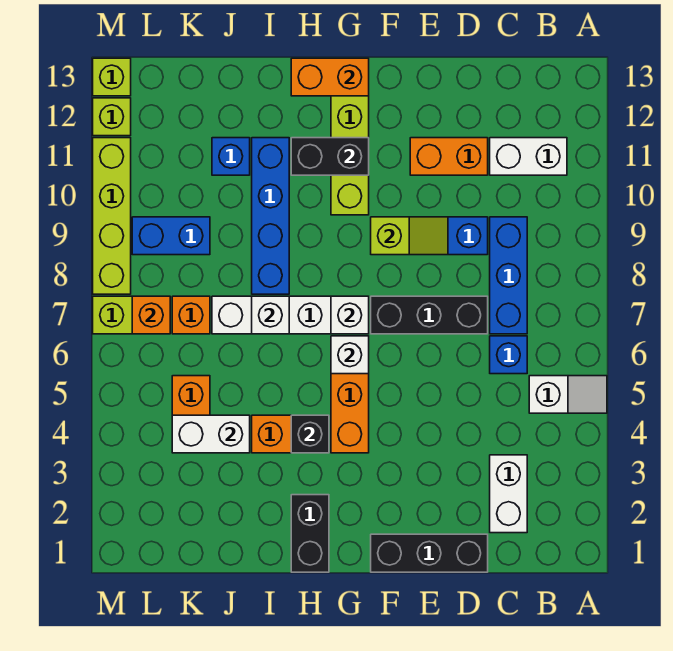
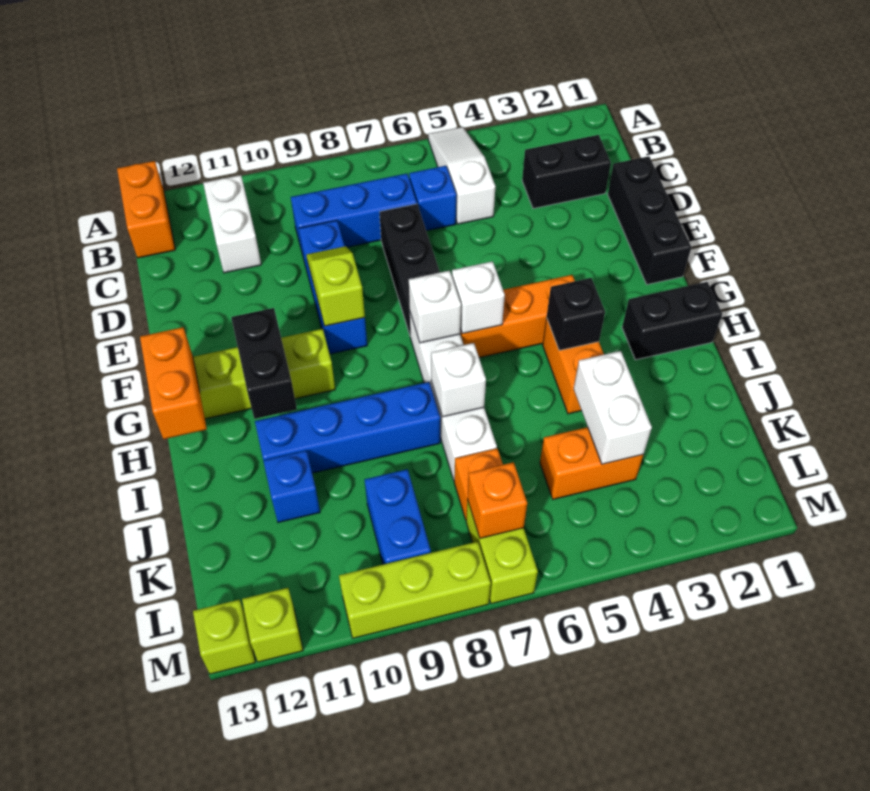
white slope A5:B5 level 1 top B -> white slope A5:C5 level 1 top C
white brick C2:C3 level 1 -> black brick C2:C3 level 1
orange brick D11:E11 level 1 -> orange brick A13:B13 level 1
lime brick M8:M11 level 1 -> lime brick M8:M10 level 1

